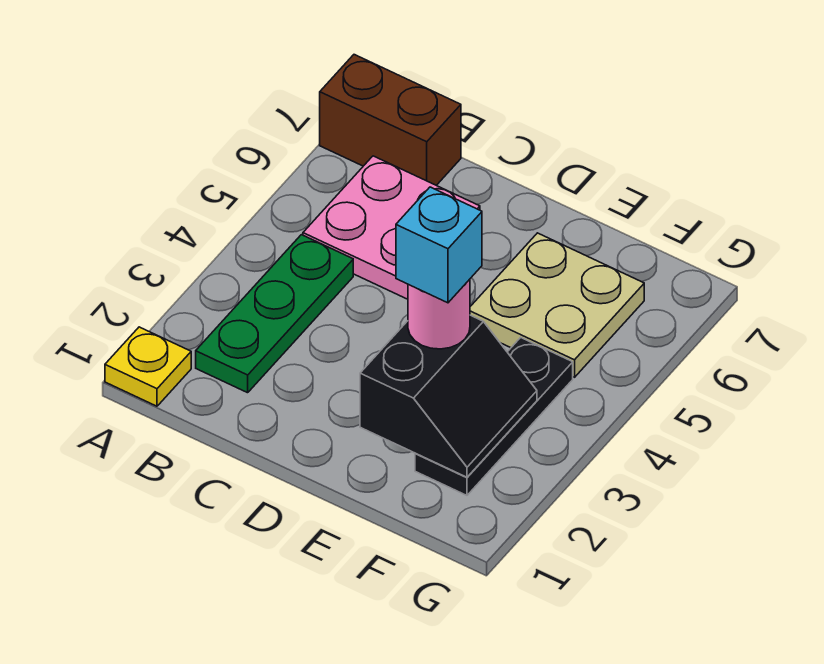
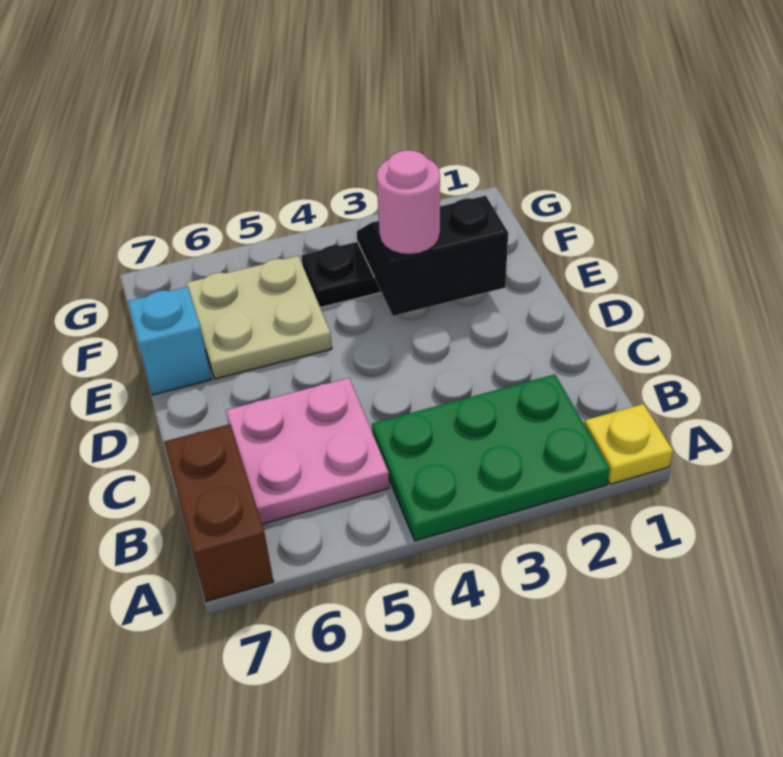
green plate B2:B4 level 1 -> green plate A2:B4 level 1
cyan brick E3 level 4 -> cyan brick E7 level 1

